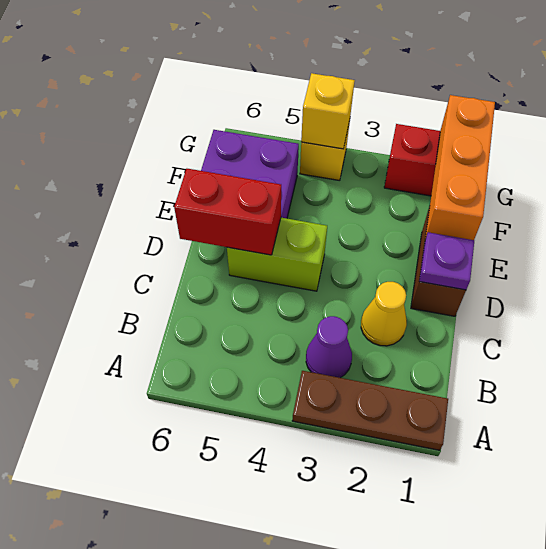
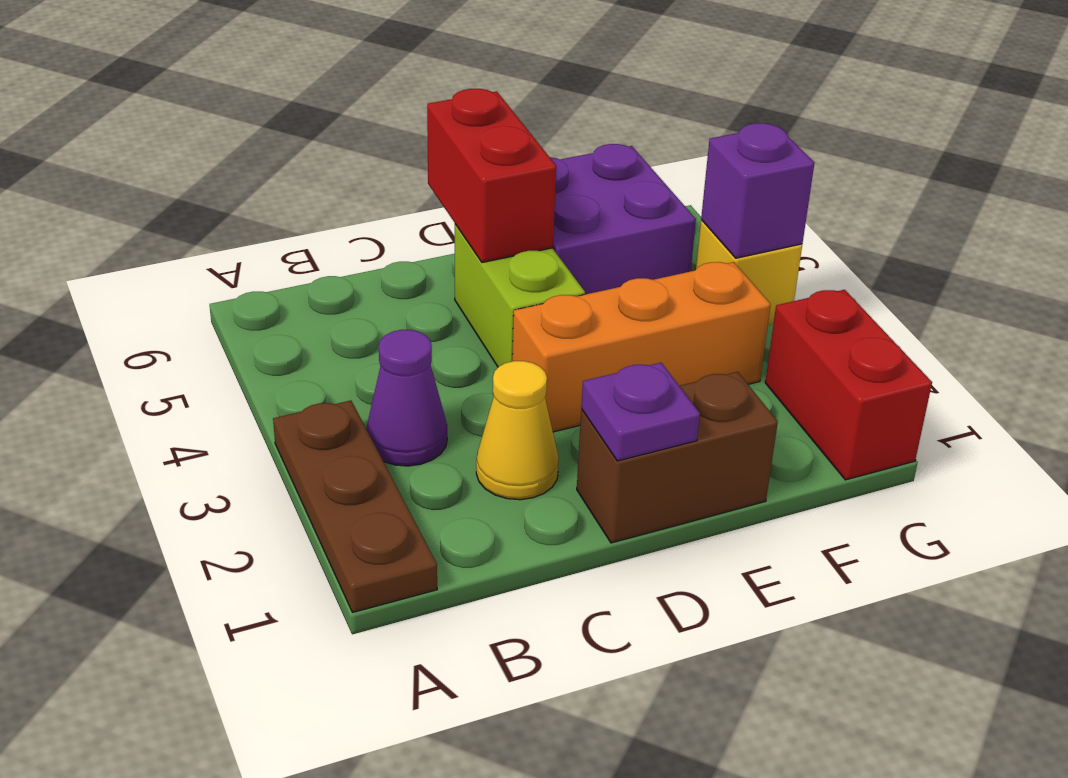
orange brick E1:G1 level 2 -> orange brick D3:F3 level 1
yellow brick G4 level 2 -> purple brick G4 level 2

